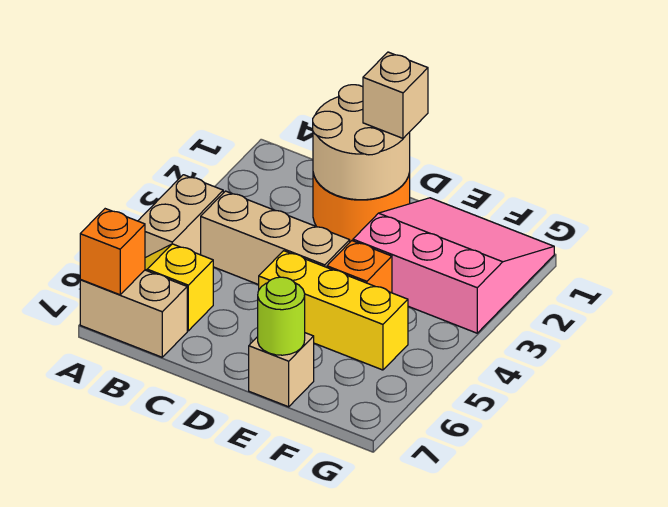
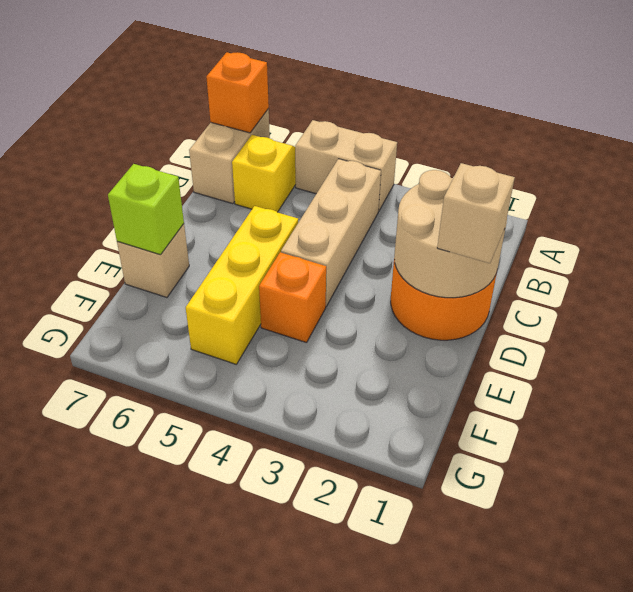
pink slope E1:G3 level 1 top 3 -> none
lime round brick E7 level 2 -> lime brick E7 level 2

